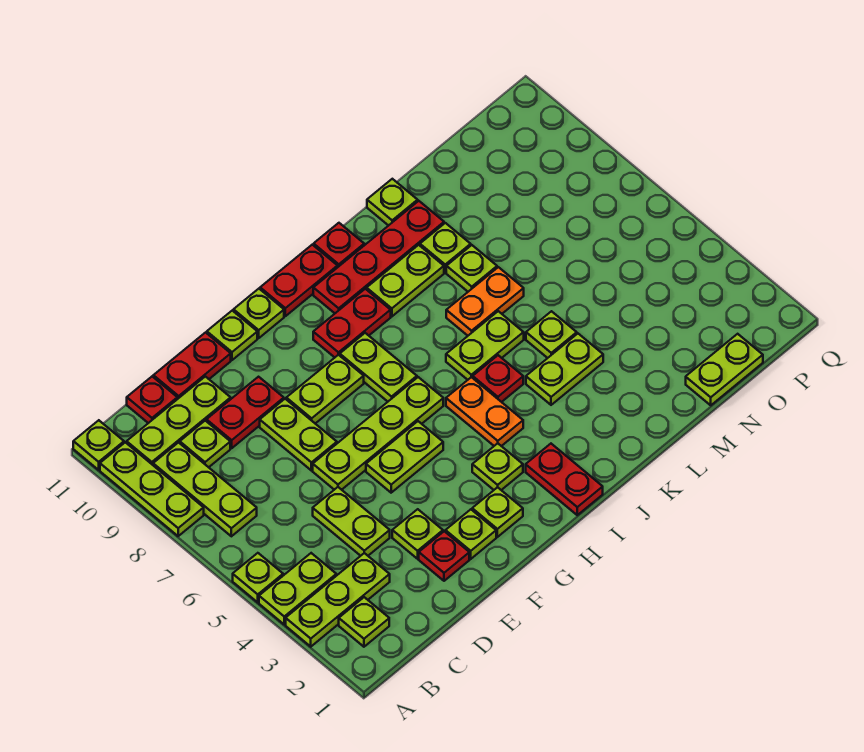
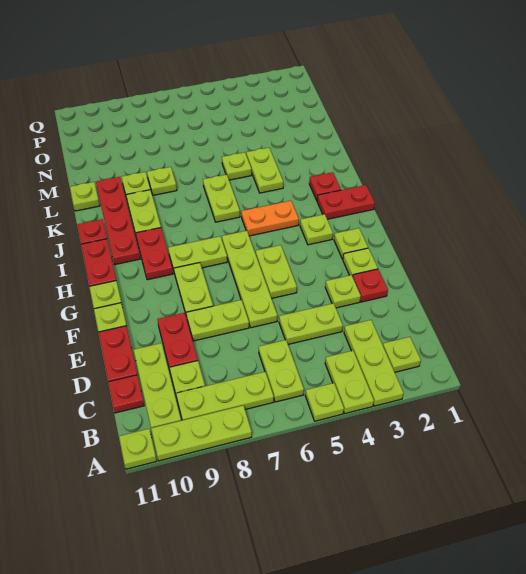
red plate J5 level 1 -> red plate J2 level 1
orange plate K7:L7 level 1 -> none
lime plate N1:O1 level 1 -> lime plate B6:C6 level 1

